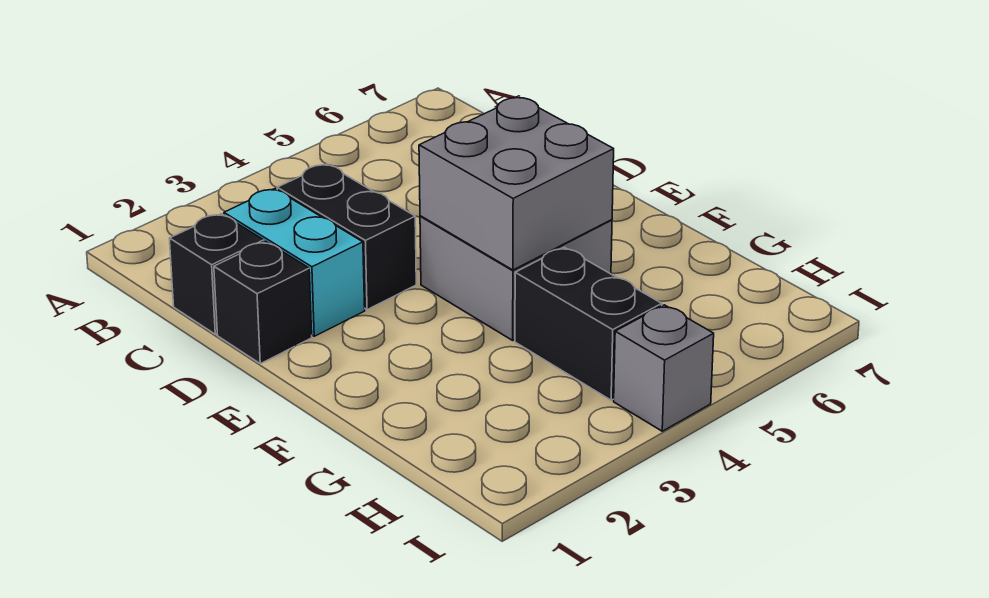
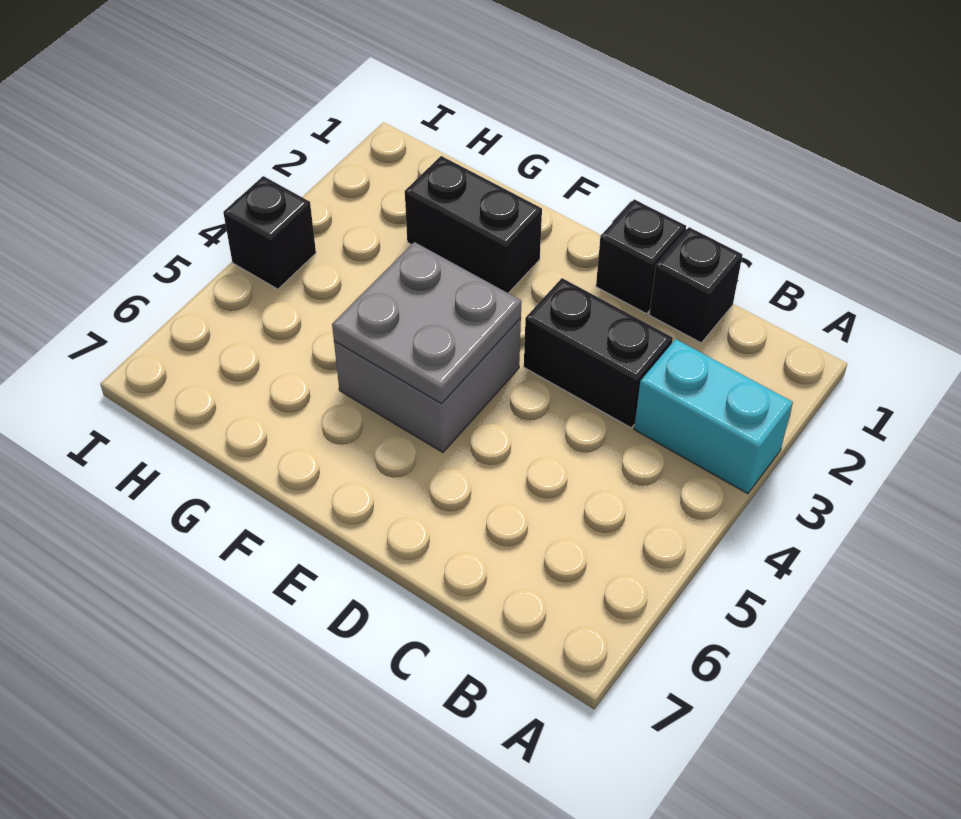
cyan brick C2:D2 level 1 -> cyan brick A3:B3 level 1
grey brick E4:F5 level 2 -> grey plate E4:F5 level 2
black brick G4:H4 level 1 -> black brick F2:G2 level 1
grey brick I4 level 1 -> black brick I4 level 1

